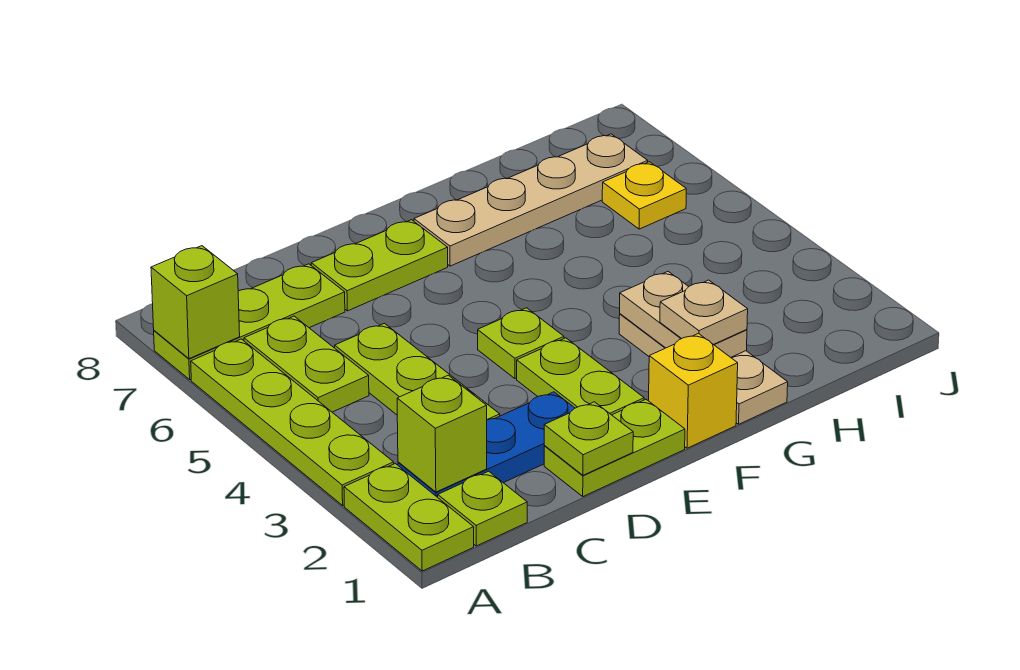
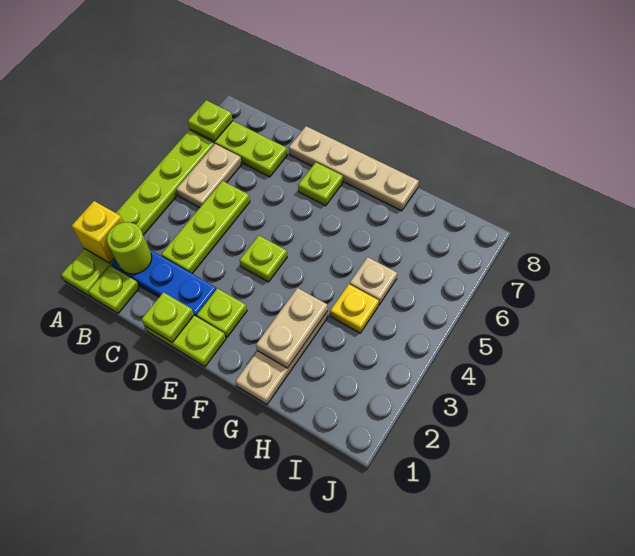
lime brick A7 level 2 -> lime plate A7 level 2
lime brick B2 level 2 -> lime round brick B2 level 2
lime plate B5:B6 level 1 -> tan plate B5:B6 level 1
lime plate D7:E7 level 1 -> lime plate E7 level 1
lime plate E2:E3 level 1 -> lime plate E2 level 1
yellow brick F1 level 1 -> yellow brick A2 level 2
tan plate F7:I7 level 1 -> tan plate D8:G8 level 1
tan plate G2 level 3 -> tan plate H5 level 1
yellow plate I6 level 1 -> yellow plate H4 level 1

